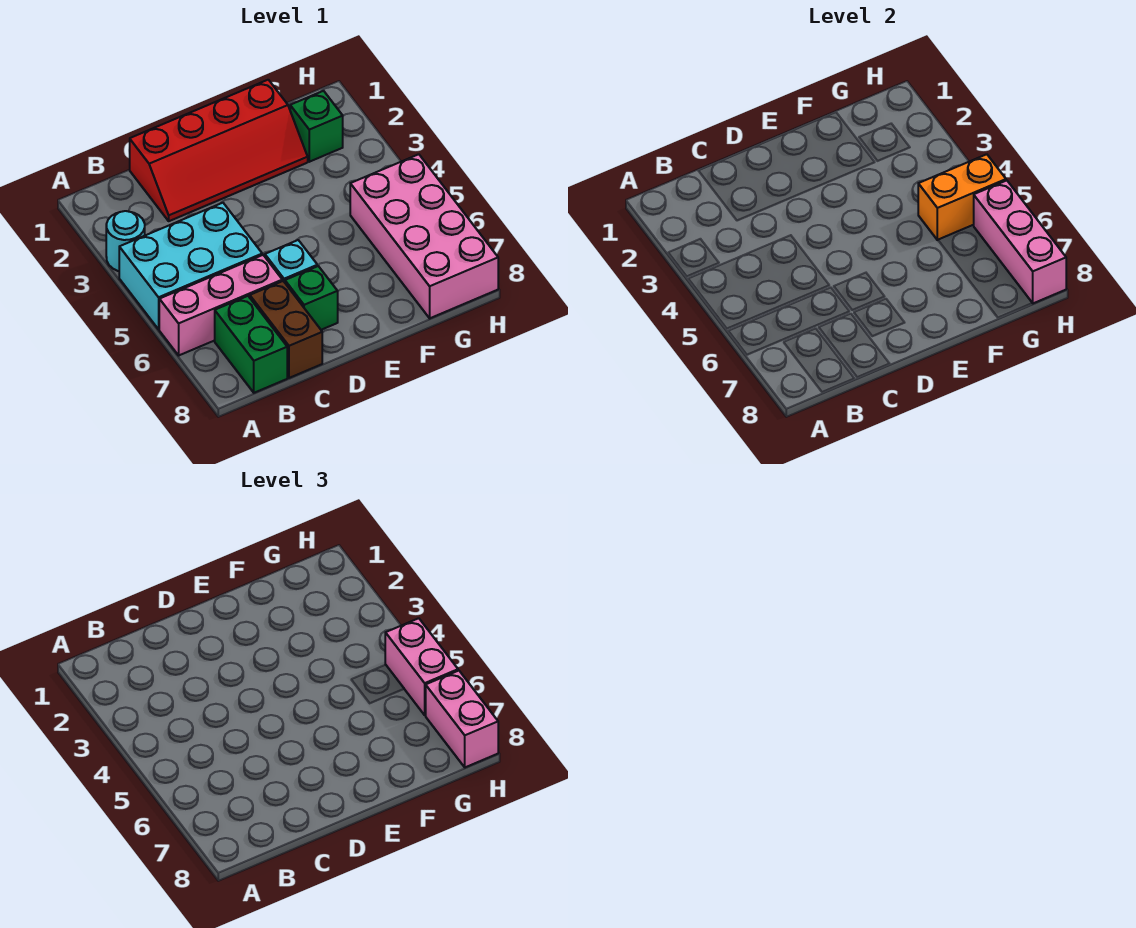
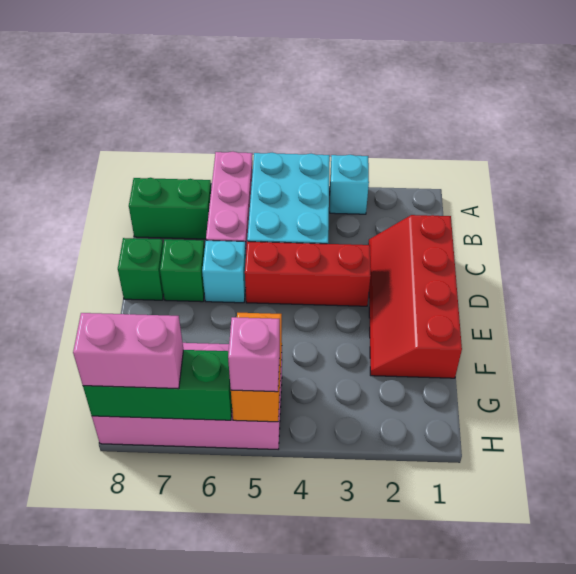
cyan round brick A3 level 1 -> cyan brick A3 level 1
brown brick C7:C8 level 1 -> none
none -> red brick D3:D5 level 1
green brick G2 level 1 -> green brick D8 level 1
pink brick H5:H6 level 3 -> pink brick H5 level 3
pink brick H6:H8 level 2 -> green brick H6:H8 level 2

